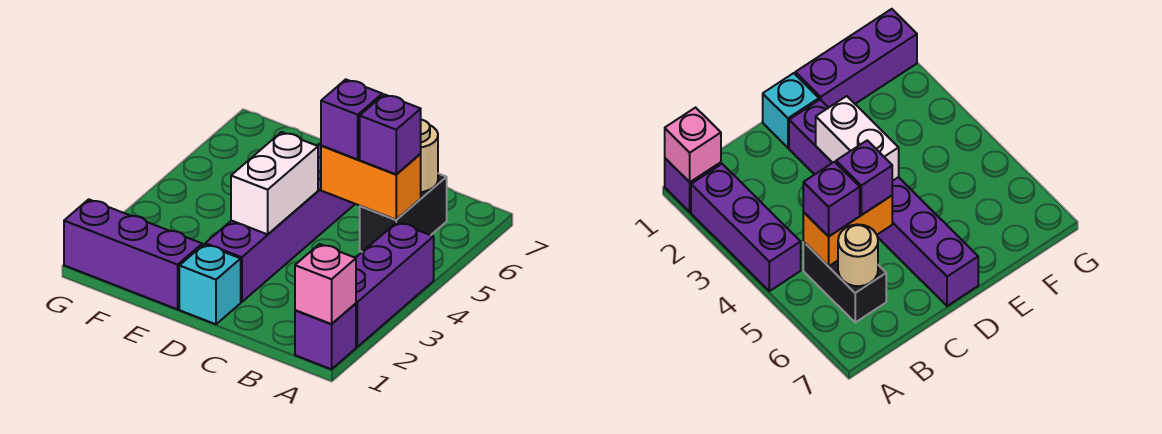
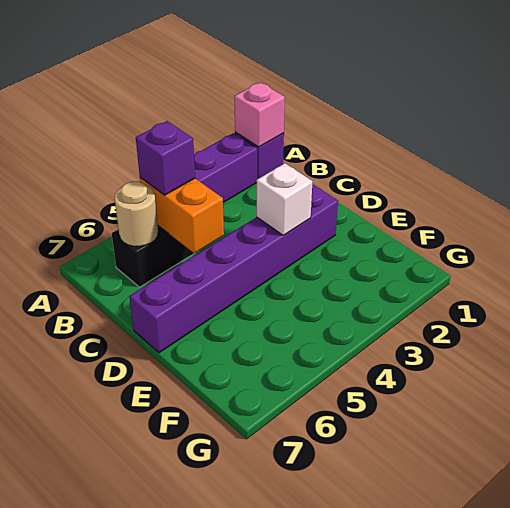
purple brick C5 level 3 -> none
cyan brick D1 level 1 -> none
white brick D3:D4 level 2 -> white brick D3 level 2
purple brick E1:G1 level 1 -> none

